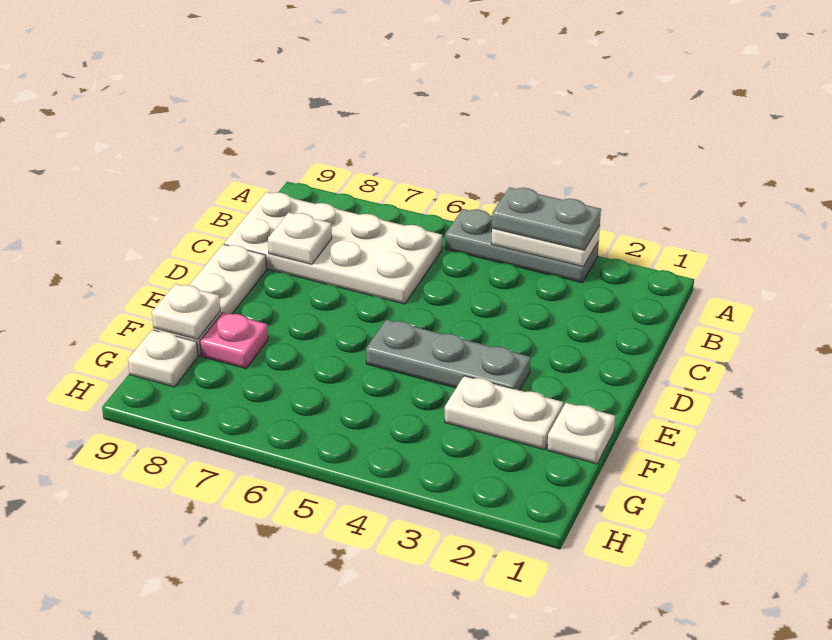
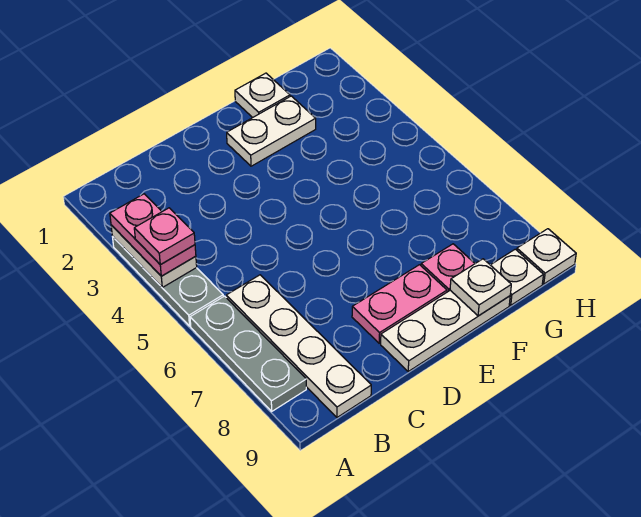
grey plate A3:A4 level 3 -> pink plate A3:A4 level 3
none -> pink plate A4 level 4
white plate B6:C9 level 1 -> white plate B6:B9 level 1
white plate C8 level 2 -> white plate H9 level 1
none -> pink plate D8:E8 level 1
grey plate E3:E5 level 1 -> grey plate A6:A8 level 1
white plate F2:F3 level 1 -> white plate E2:F2 level 1

